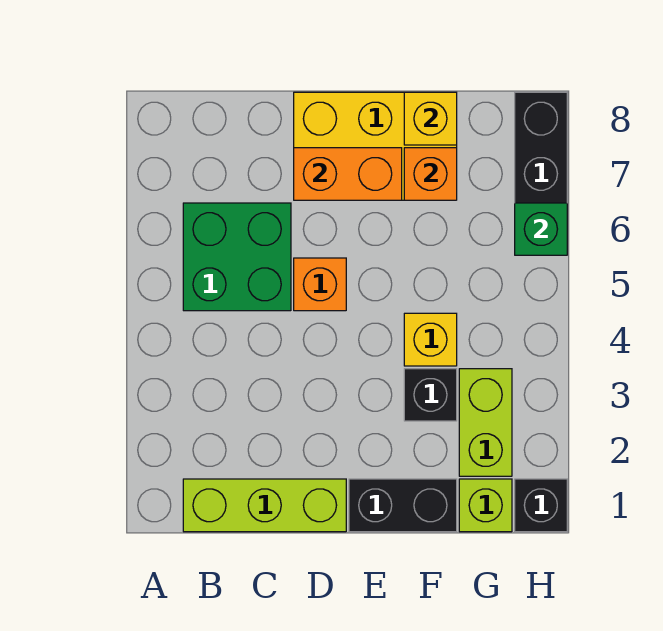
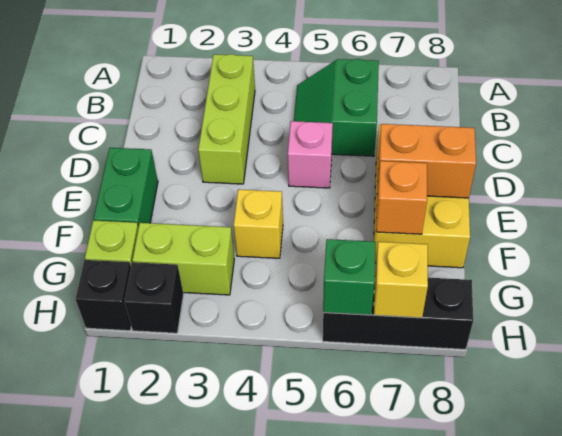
lime brick B1:D1 level 1 -> lime brick B3:D3 level 1
green brick B5:C6 level 1 -> green slope B5:C6 level 1 top 6
orange brick D5 level 1 -> pink brick D5 level 1
orange brick D7:E7 level 2 -> orange brick E7:E8 level 2
black brick E1:F1 level 1 -> green brick E1:F1 level 1
black brick F3 level 1 -> black brick H2 level 1
yellow brick F8 level 2 -> yellow brick H7 level 2

